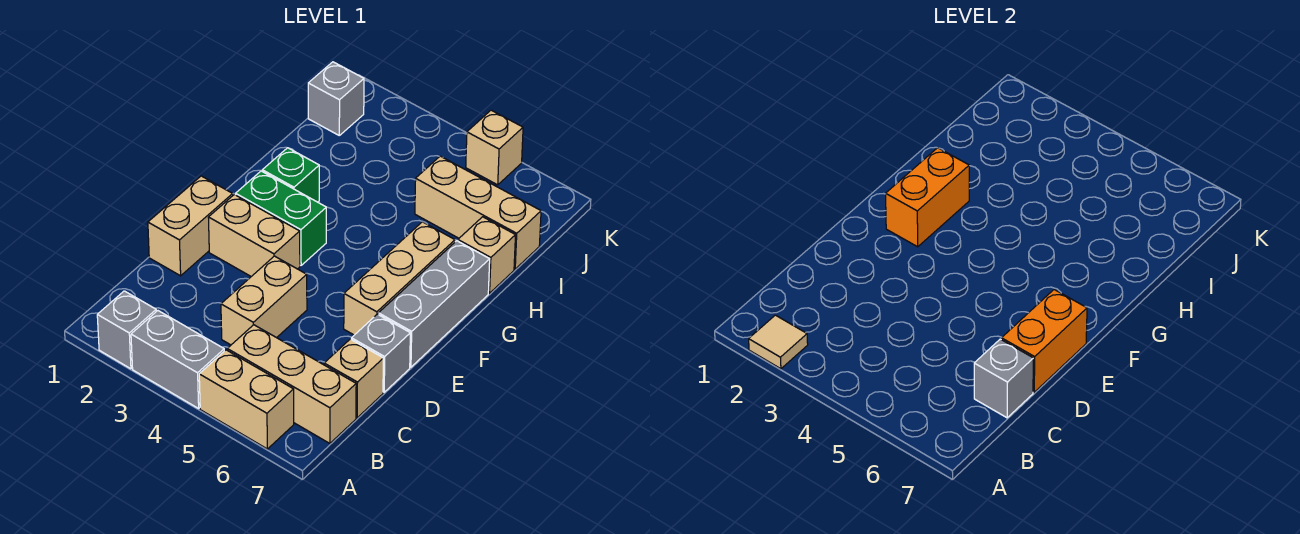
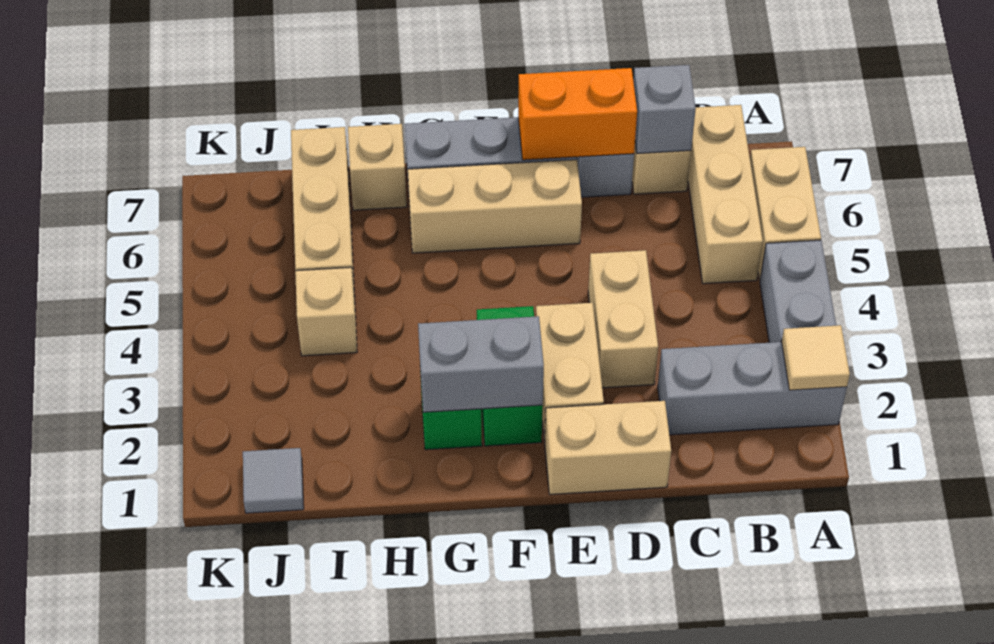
grey brick A2 level 1 -> grey brick A2:C2 level 1
tan brick C4:D4 level 1 -> tan brick D3:D4 level 1
orange brick F2:G2 level 2 -> grey brick F2:G2 level 2
grey brick J1 level 1 -> grey tile J1 level 1
tan brick K5 level 1 -> tan brick I4 level 1

